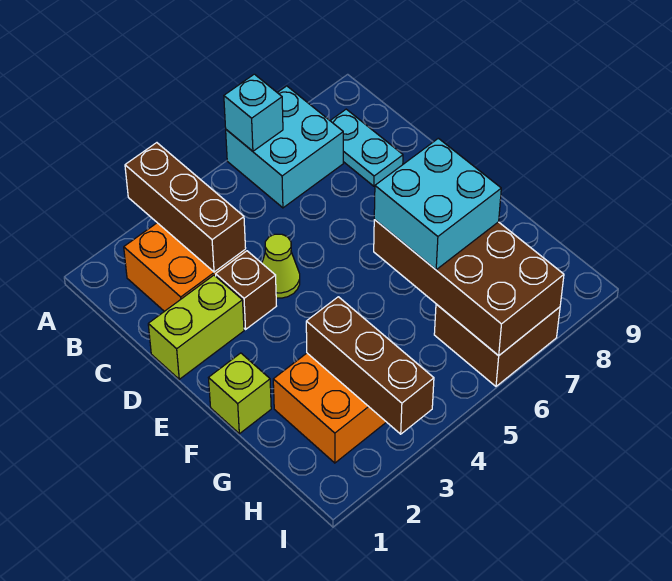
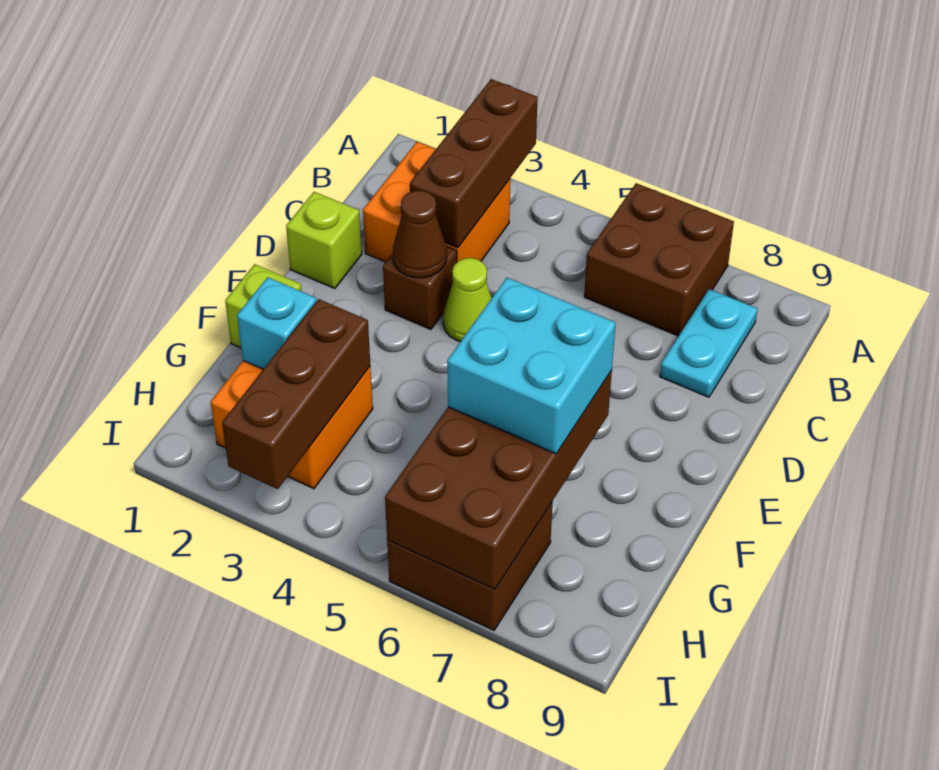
cyan brick A6:B7 level 1 -> brown brick A6:B7 level 1
cyan brick A6 level 2 -> cyan brick G2 level 2
lime brick D1:D2 level 1 -> lime brick D1 level 1
none -> brown cone D3 level 2

